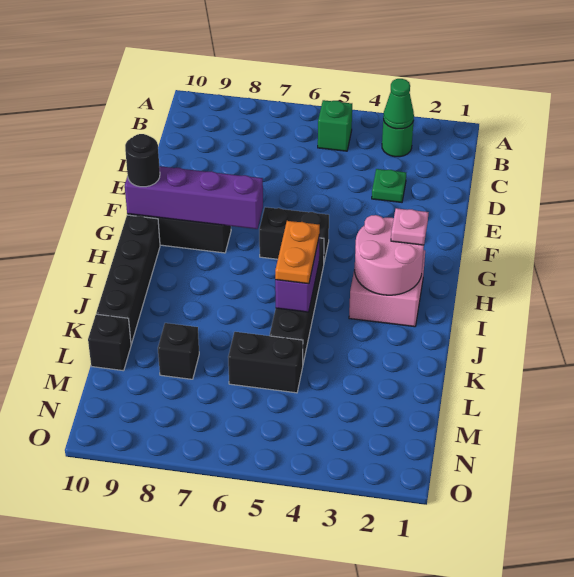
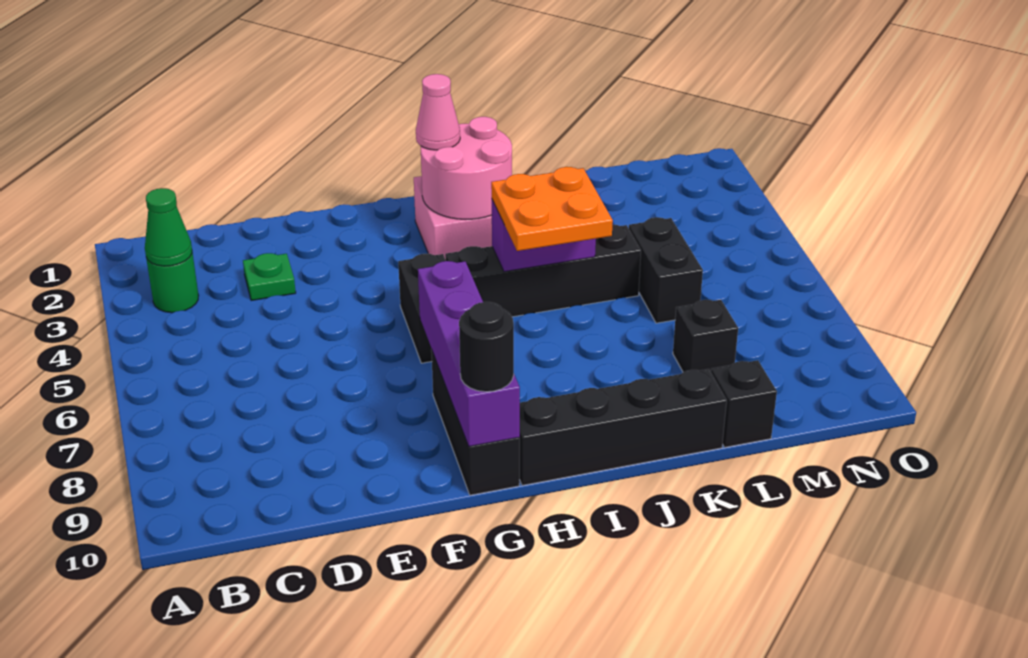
green brick B5 level 1 -> none
pink plate H2 level 3 -> pink cone H2 level 3
orange plate I5:J5 level 3 -> orange plate I5:J6 level 3

